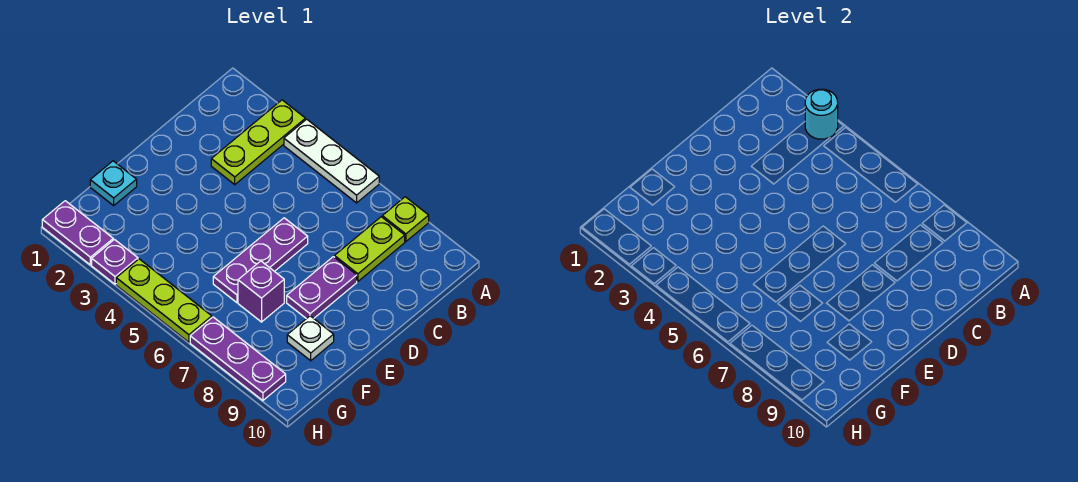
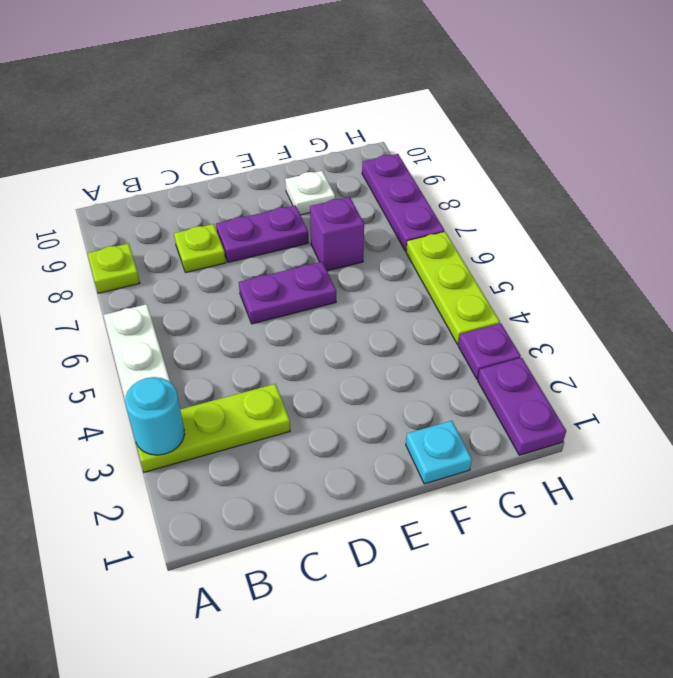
lime plate B8:C8 level 1 -> lime plate C8 level 1
purple plate D6:F6 level 1 -> purple plate D6:E6 level 1

